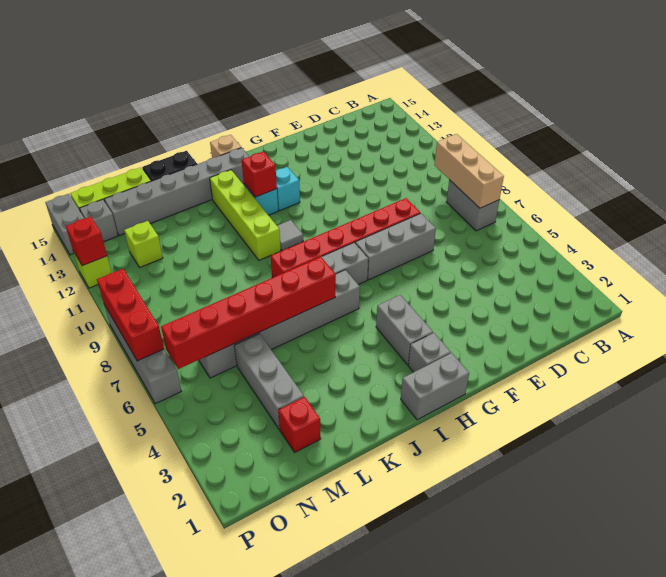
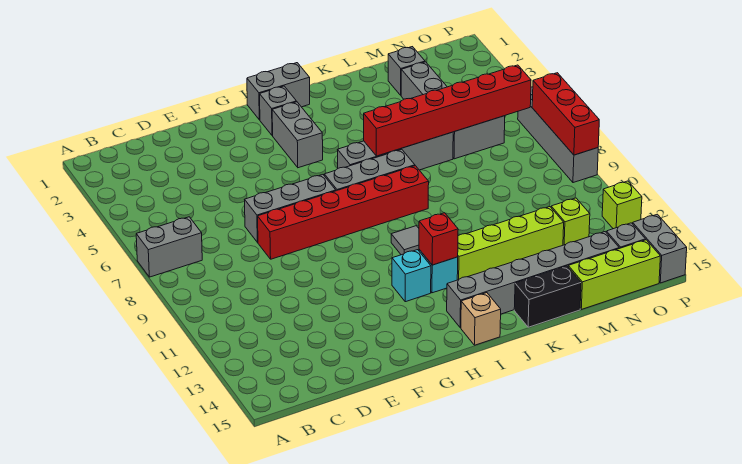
grey brick B7:B8 level 1 -> grey brick A7:B7 level 1
tan brick B7:B9 level 2 -> none
lime brick J10:J13 level 1 -> lime brick J12:M12 level 1
red brick M2 level 1 -> grey brick M2 level 1
red brick P12 level 2 -> none

